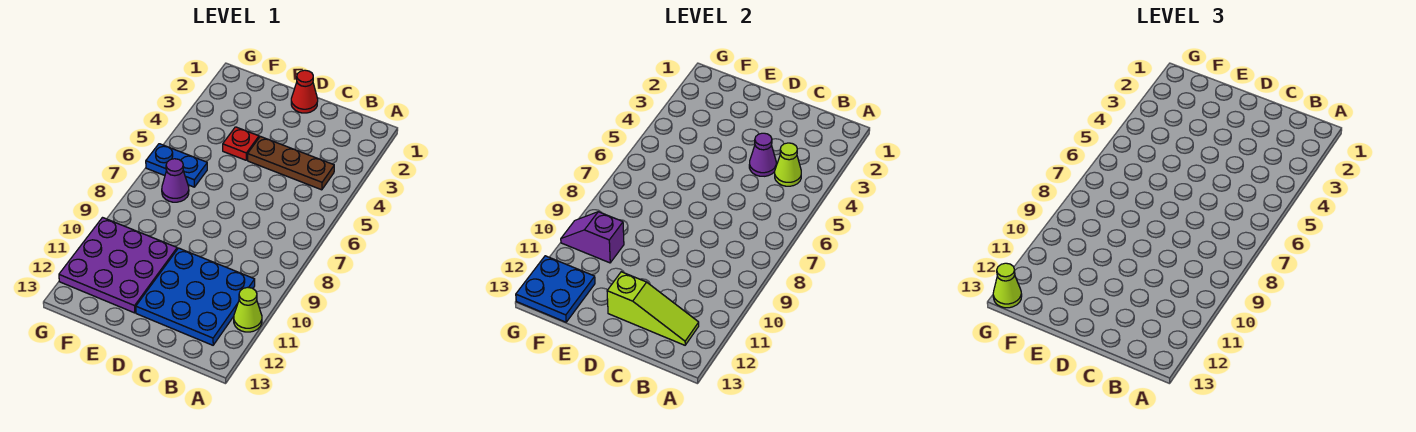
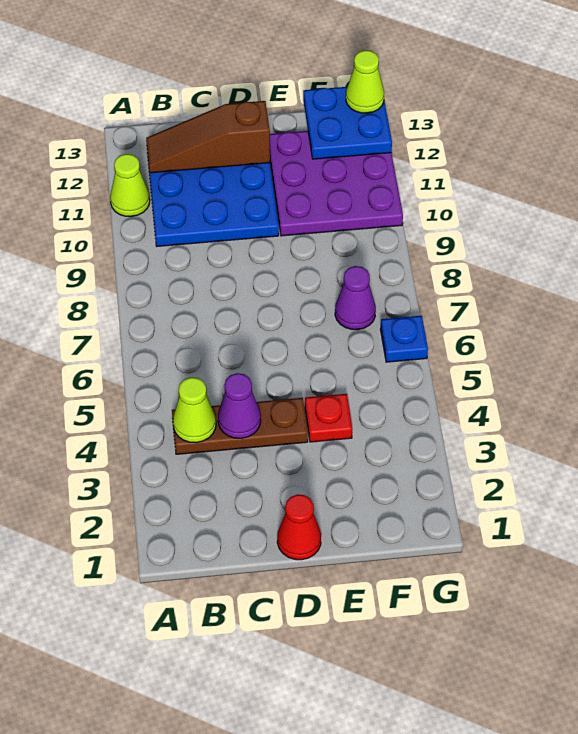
lime slope B12:D12 level 2 top D -> brown slope B12:D12 level 2 top D
blue plate F6:G6 level 1 -> blue plate G6 level 1
purple slope F10:G10 level 2 top F -> none

